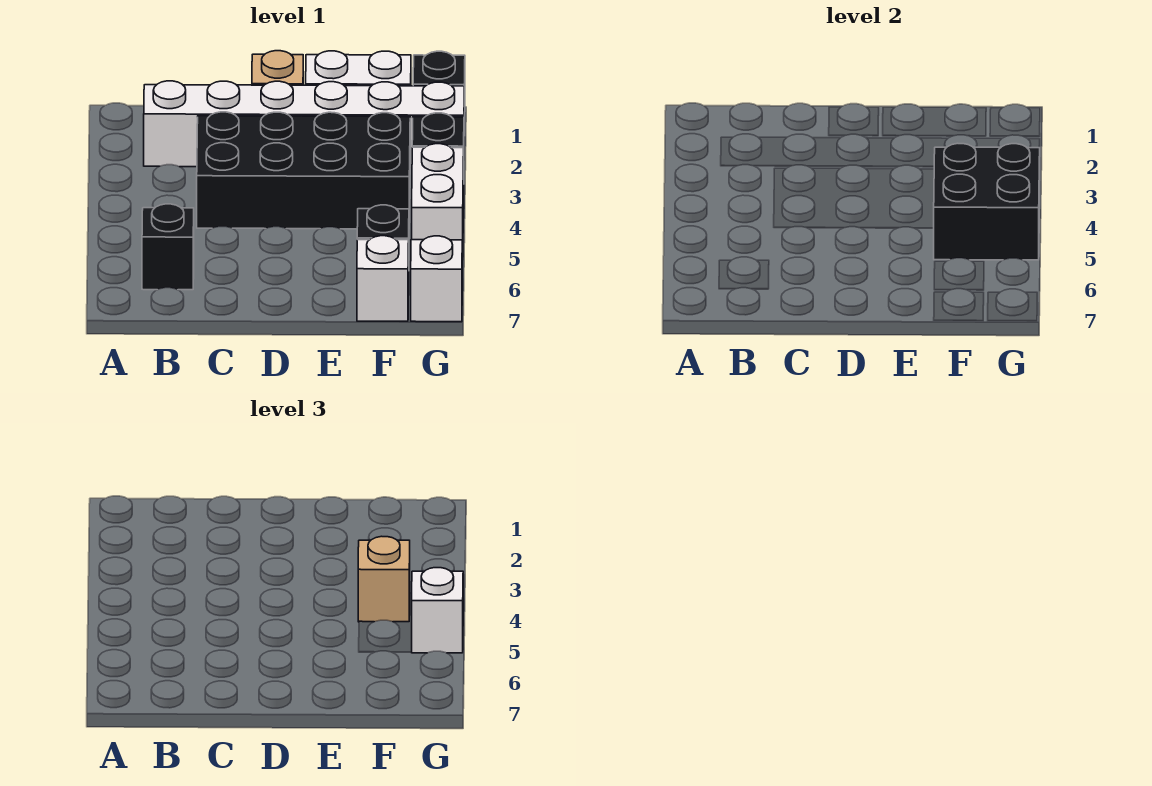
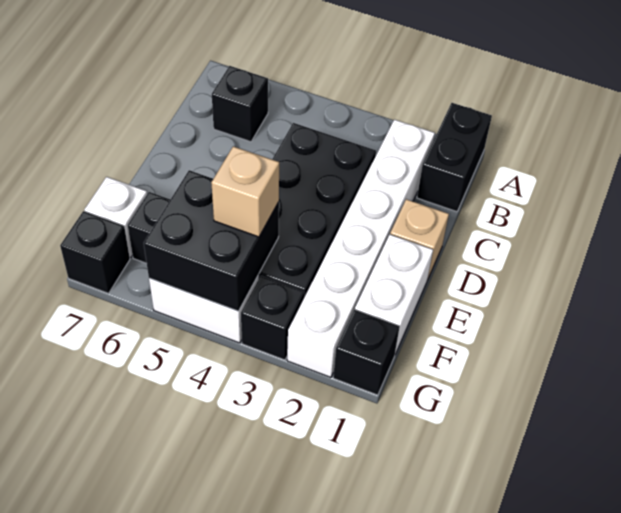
none -> black brick A1:B1 level 1
white brick G5 level 3 -> none
white brick G7 level 1 -> black brick G7 level 1

